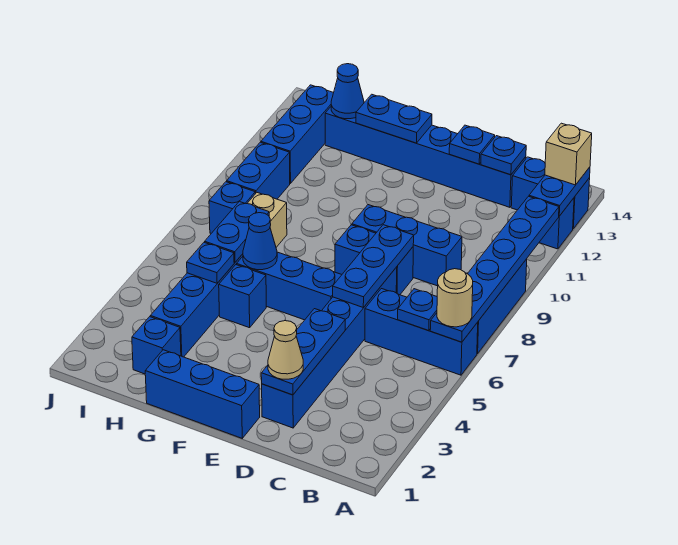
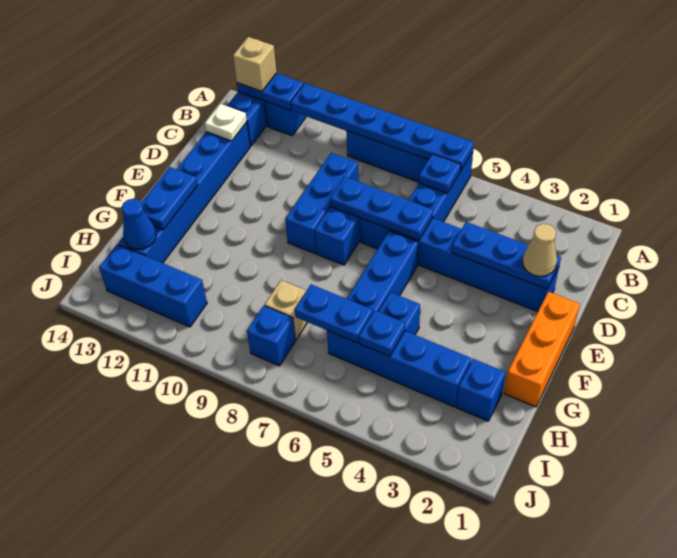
tan round brick A6 level 3 -> none
blue plate C13 level 2 -> white plate C13 level 2
blue plate D13 level 2 -> none
blue brick E1:G1 level 1 -> orange brick E1:G1 level 1
blue cone G6 level 2 -> none
blue brick I9:I10 level 1 -> none

